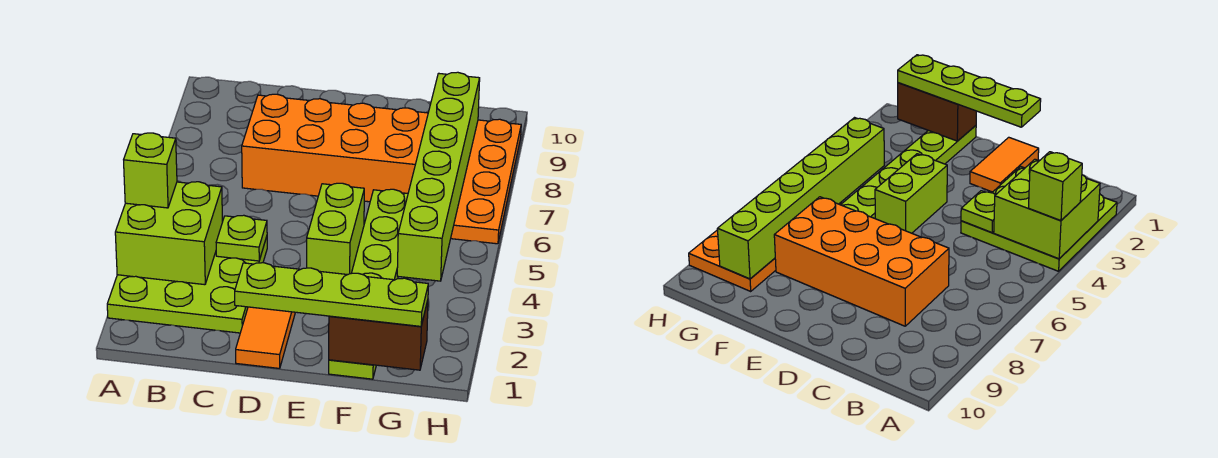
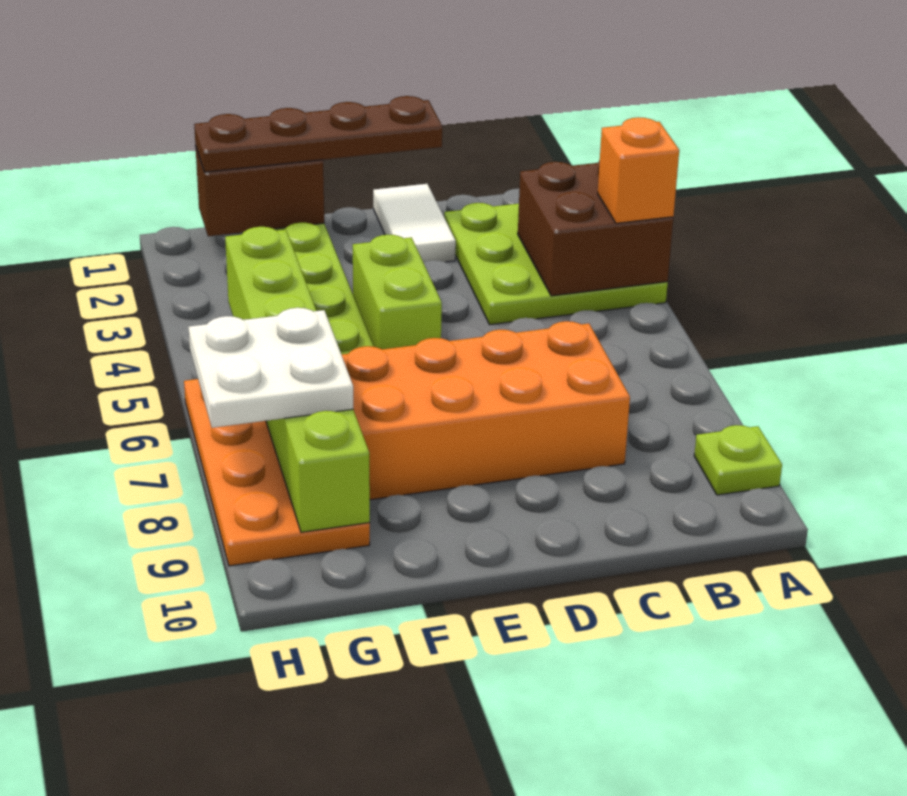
lime brick A3:B4 level 2 -> brown brick A3:B4 level 2
lime brick A4 level 3 -> orange brick A4 level 3
lime plate C4 level 2 -> lime plate A9 level 1
orange tile D1:D2 level 1 -> white tile D1:D2 level 1
lime plate D1:G1 level 3 -> brown plate D1:G1 level 3
none -> white plate G7:H8 level 3

